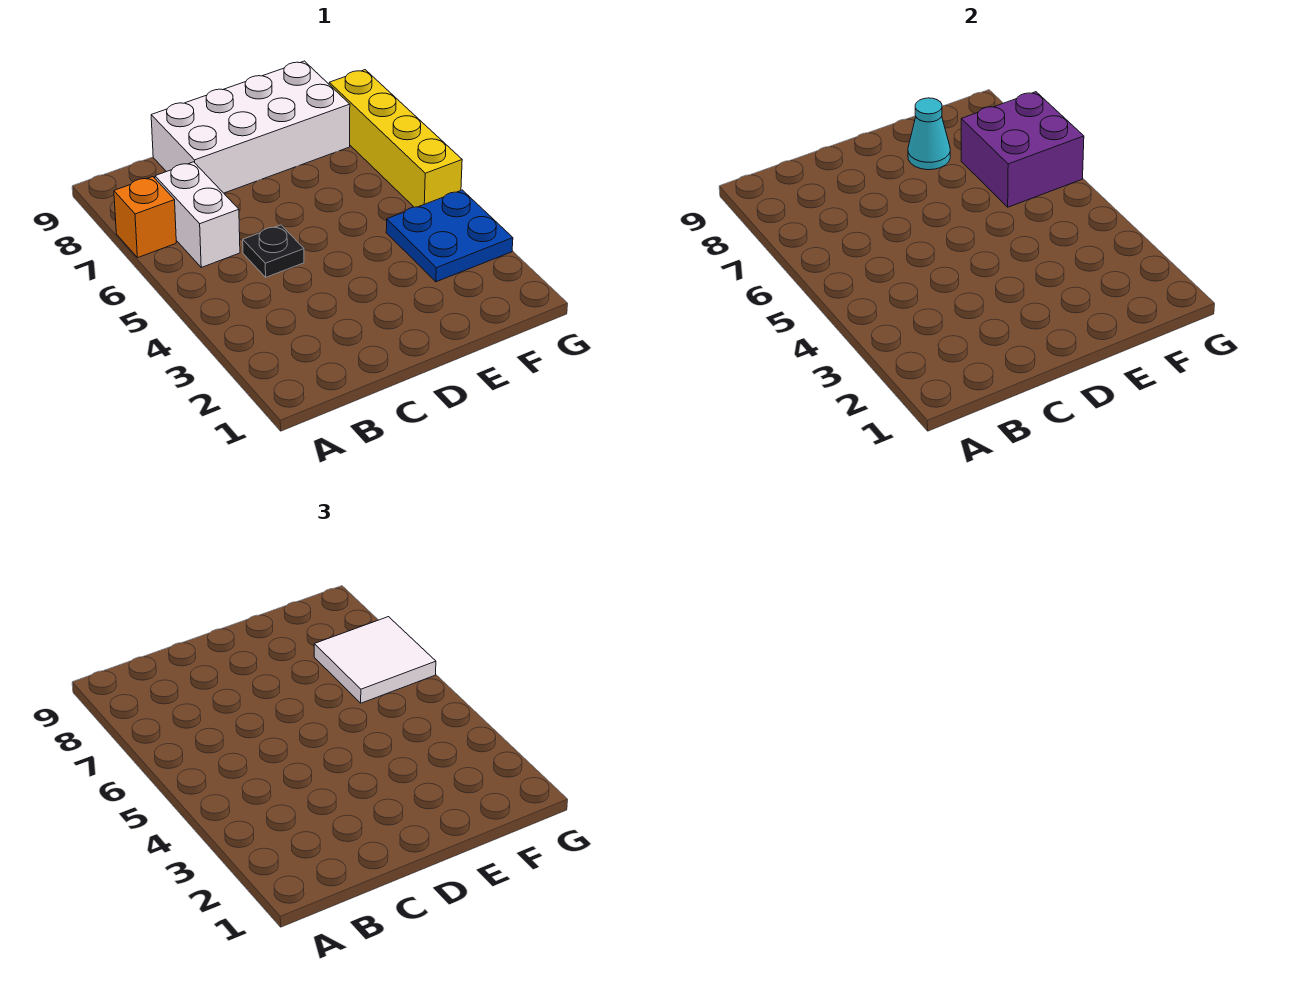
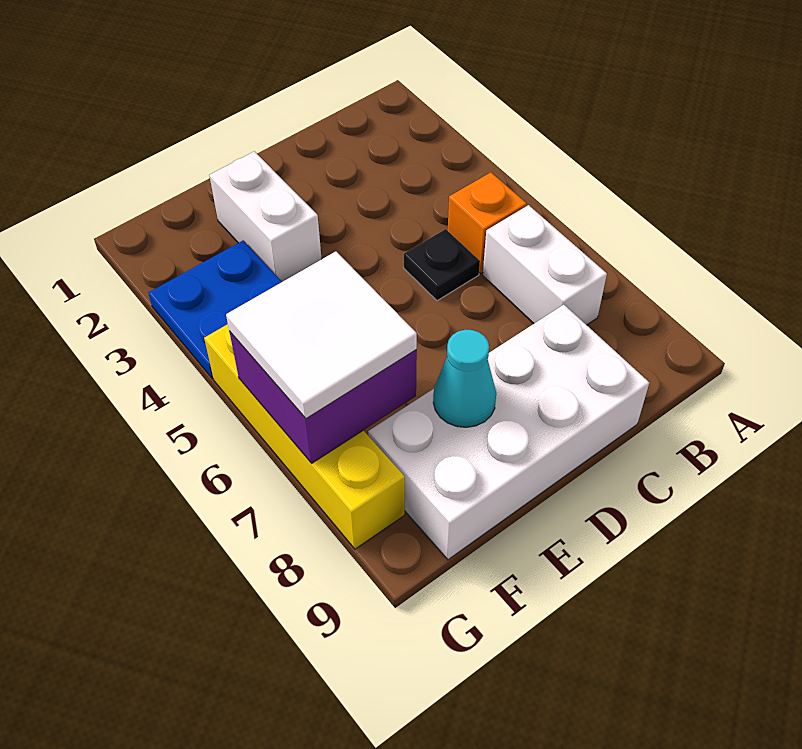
orange brick A7 level 1 -> orange brick B5 level 1
none -> white brick E2:E3 level 1

